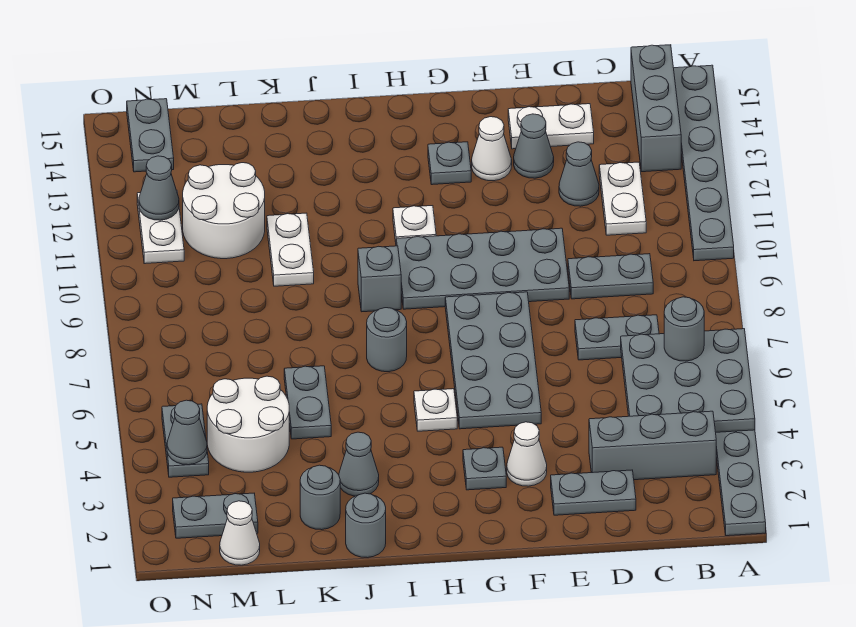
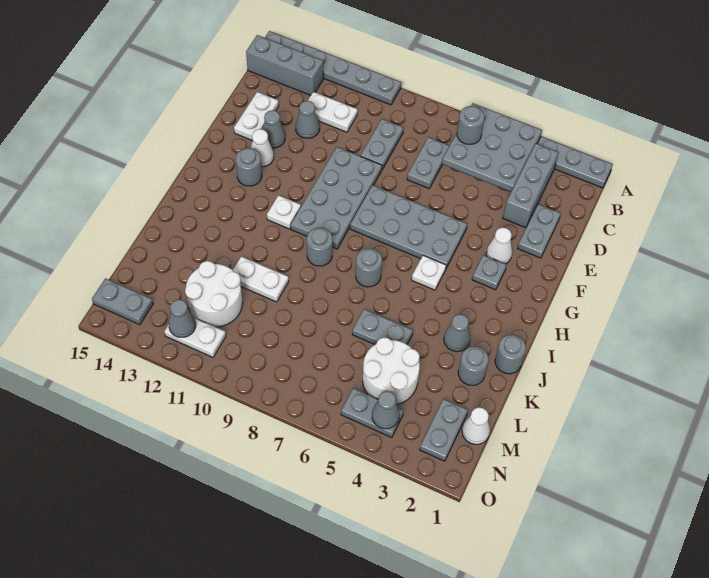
grey plate G13 level 1 -> grey round brick G13 level 1
grey brick I9 level 1 -> grey round brick I9 level 1

